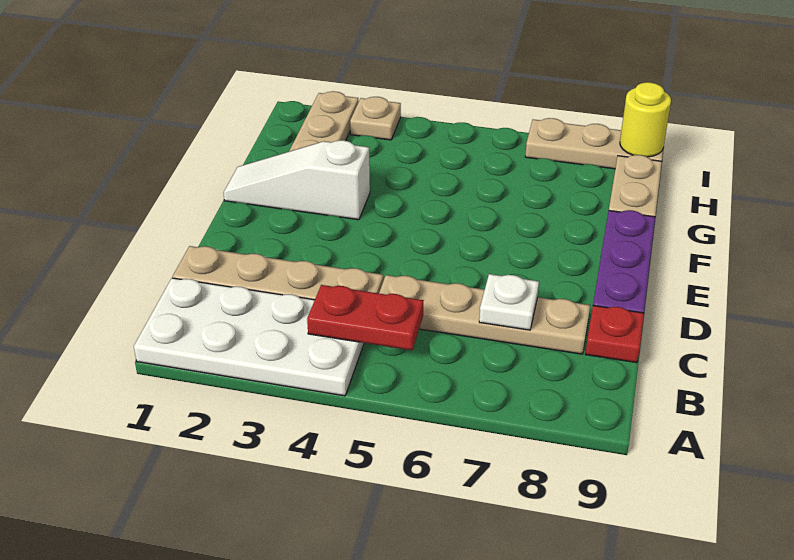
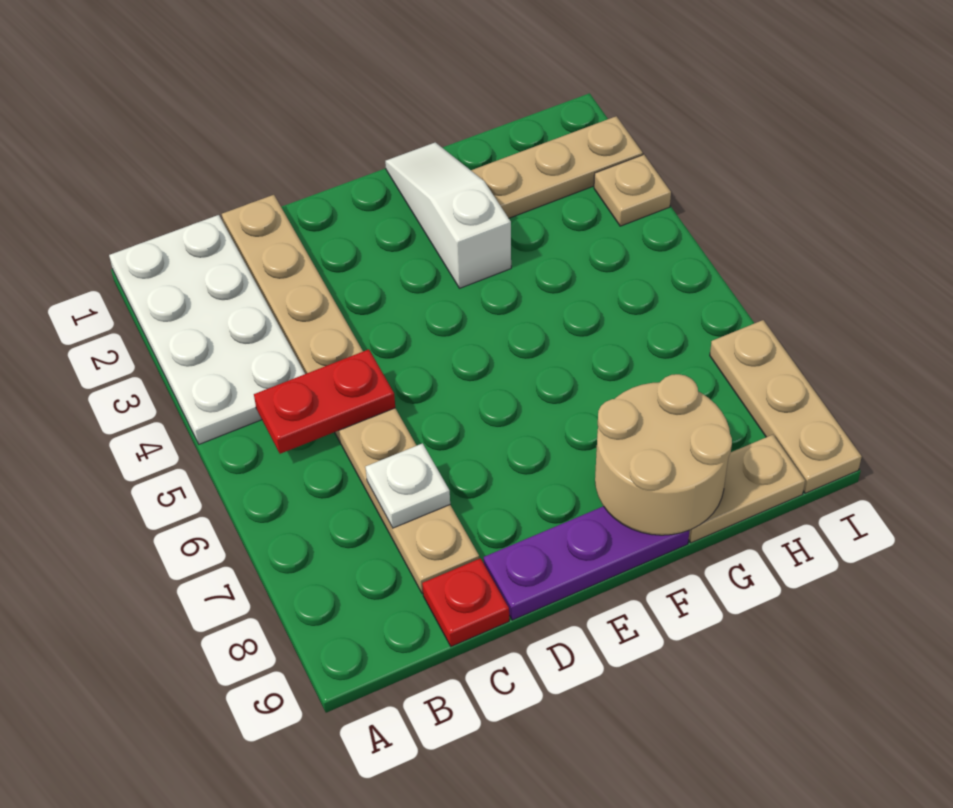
red plate B4:B5 level 2 -> red plate B5:C5 level 2
none -> tan round brick F8:G9 level 2
yellow round brick I9 level 2 -> none

